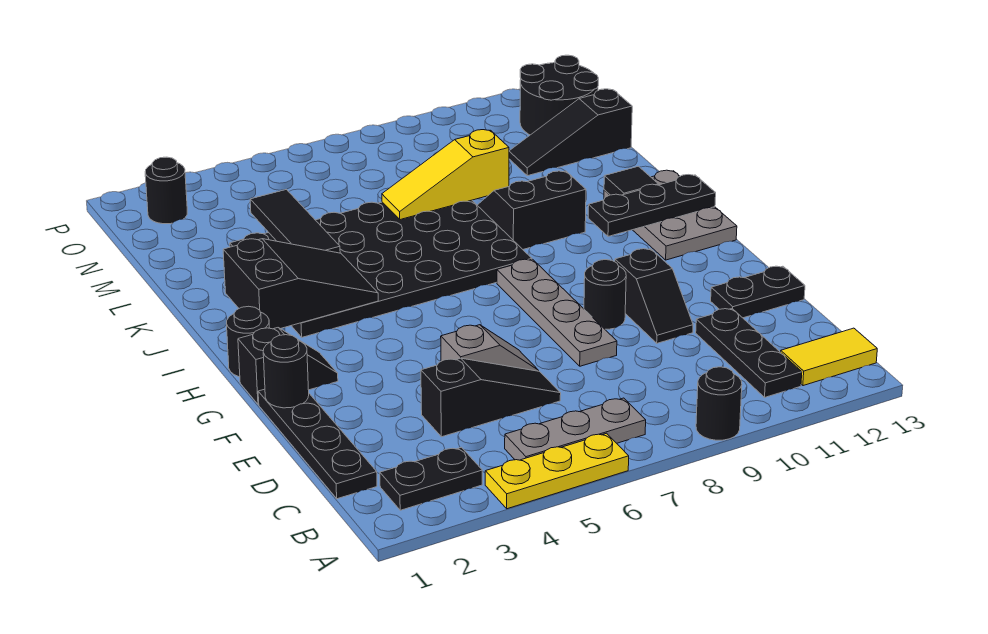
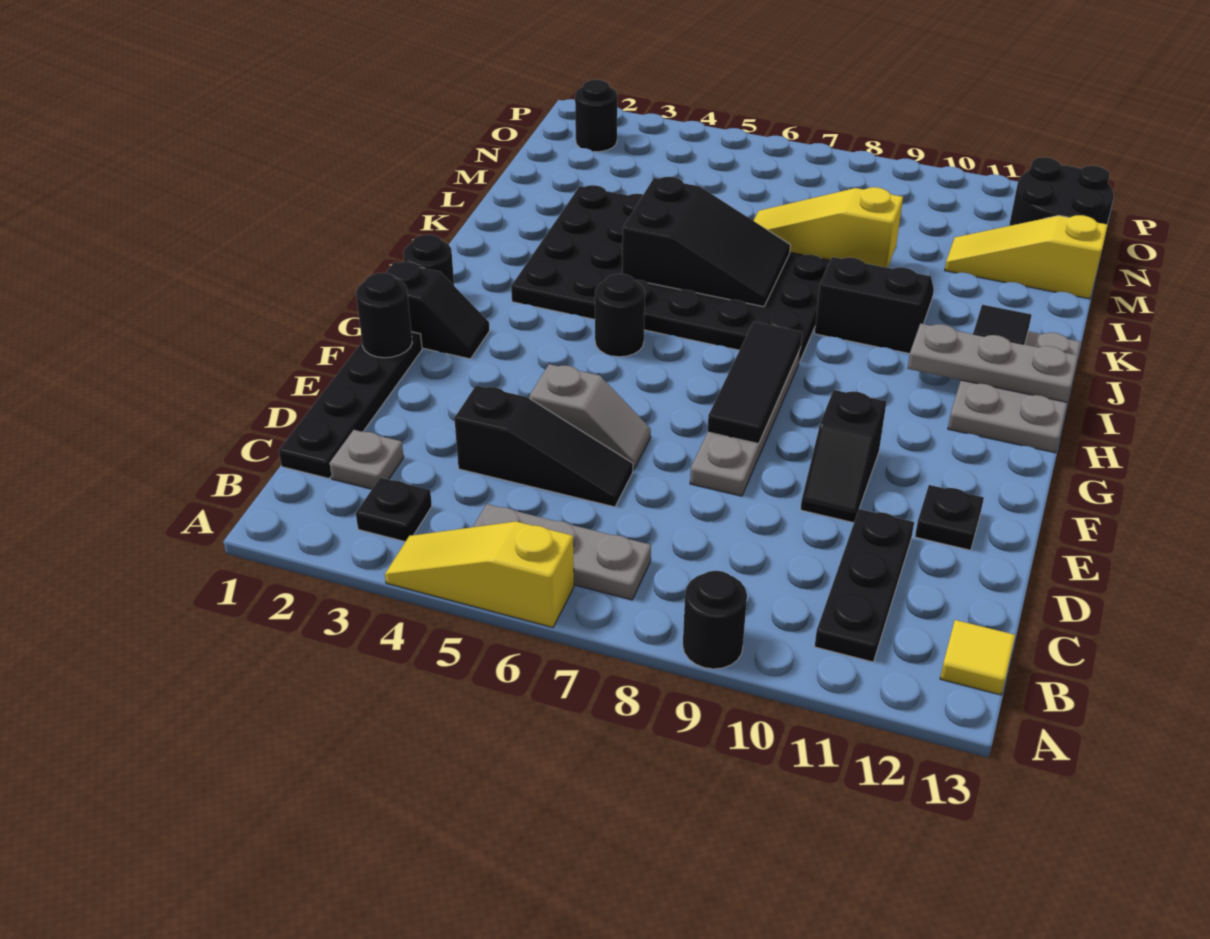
yellow plate A4:A6 level 1 -> yellow slope A4:A6 level 1 top 6
black plate B2:B3 level 1 -> black plate B3 level 1
yellow tile B12:B13 level 1 -> yellow tile B13 level 1
none -> grey plate C2 level 1
black plate E12:E13 level 1 -> black plate E12 level 1
black round brick F9 level 1 -> black round brick H5 level 1
black slope I2:J4 level 2 top 2 -> black slope J5:K7 level 2 top 5
black plate I11:I13 level 2 -> grey plate I11:I13 level 2
black tile K4:M4 level 2 -> black tile F8:H8 level 2
black slope M11:M13 level 1 top 13 -> yellow slope M11:M13 level 1 top 13

